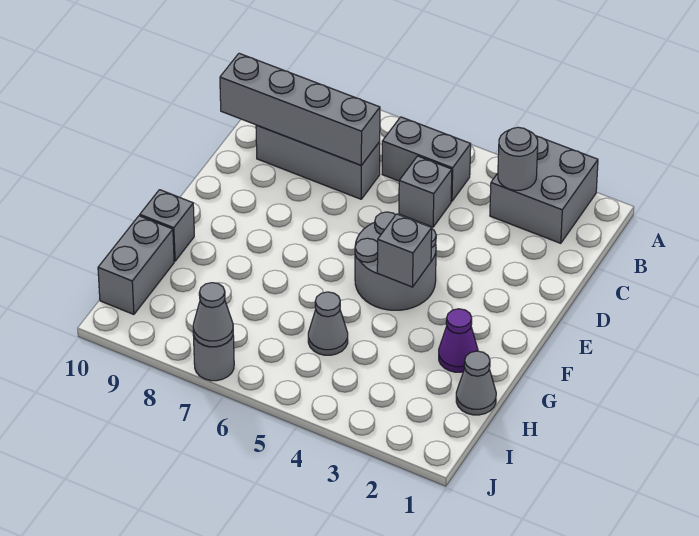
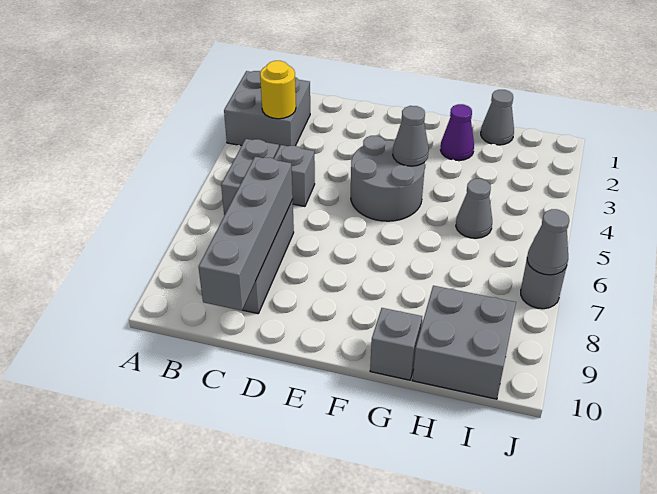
grey round brick B3 level 2 -> yellow round brick B3 level 2
grey brick F4 level 2 -> grey cone F4 level 2
grey brick H10:I10 level 1 -> grey brick H9:I10 level 1

